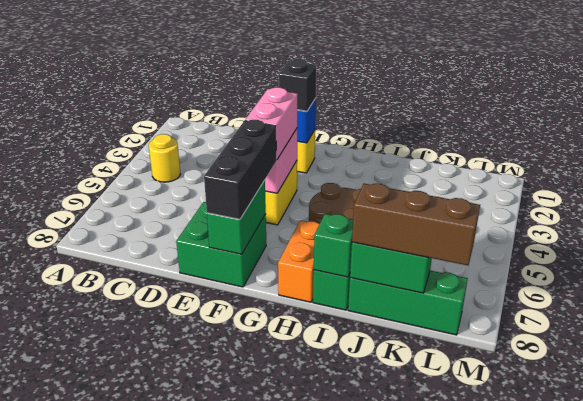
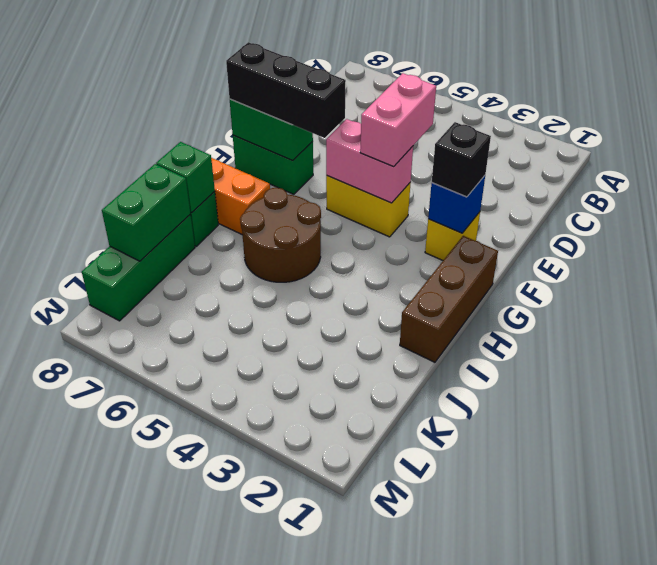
yellow round brick B4 level 1 -> none
green brick E7:F8 level 1 -> green brick F7:F8 level 1
pink brick F4:F5 level 3 -> pink brick E4:F4 level 3
brown brick J8:L8 level 3 -> brown brick G1:I1 level 1

